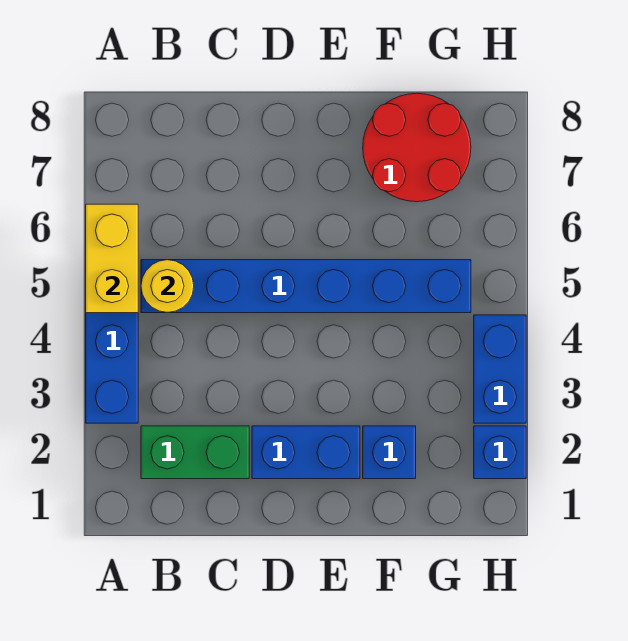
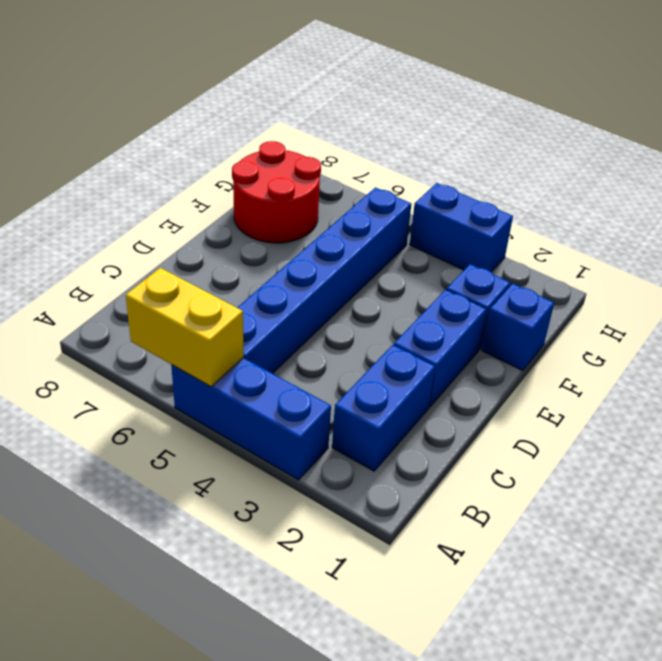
green brick B2:C2 level 1 -> blue brick B2:C2 level 1
yellow round brick B5 level 2 -> none
blue brick H2 level 1 -> blue brick F1 level 1

